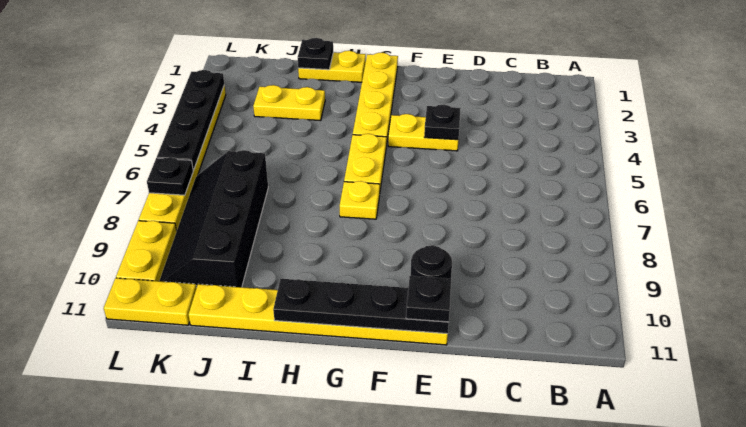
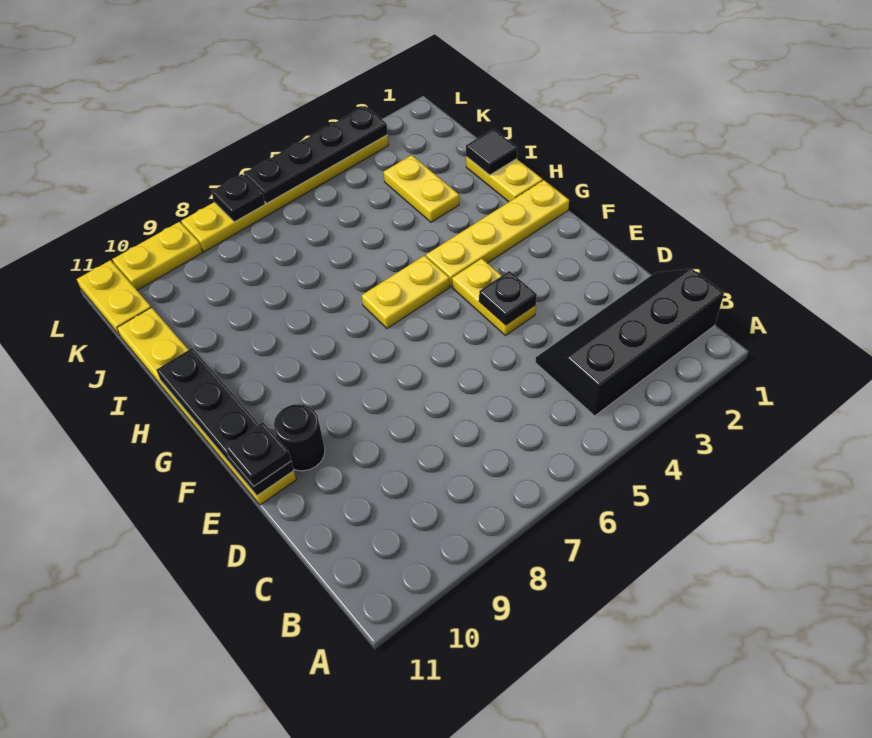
yellow plate G7 level 1 -> none
black plate I1 level 2 -> black tile I1 level 2
black slope J7:K10 level 1 top J -> black slope B1:C4 level 1 top B

